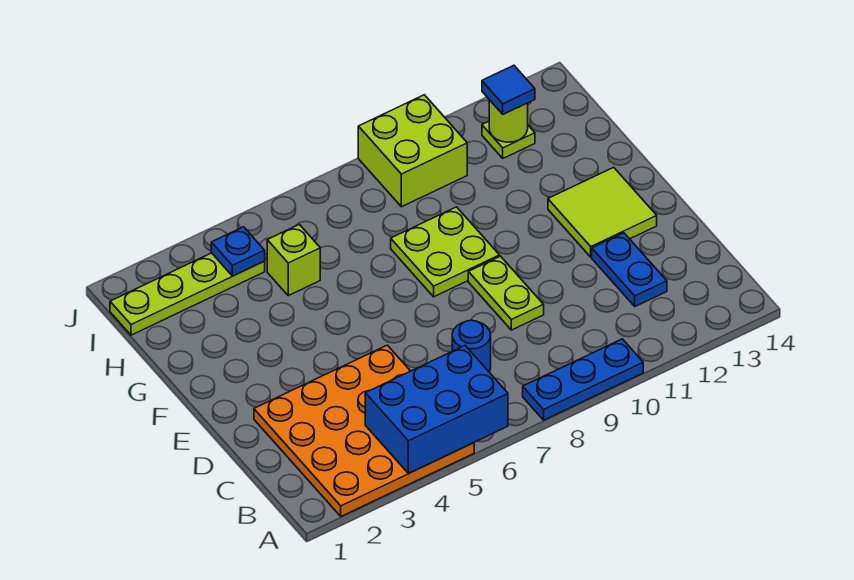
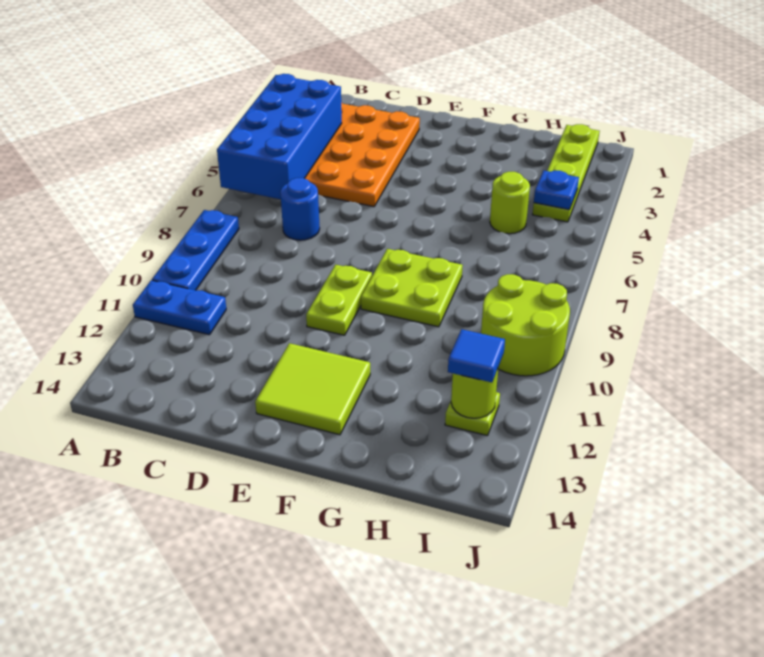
blue brick A4:B6 level 2 -> blue brick A3:B6 level 2
blue plate C12:D12 level 1 -> blue plate A11:B11 level 1
lime plate D9:E9 level 1 -> lime plate E9:E10 level 1
lime brick H5 level 1 -> lime round brick H5 level 1
lime brick I9:J10 level 1 -> lime round brick I9:J10 level 1

